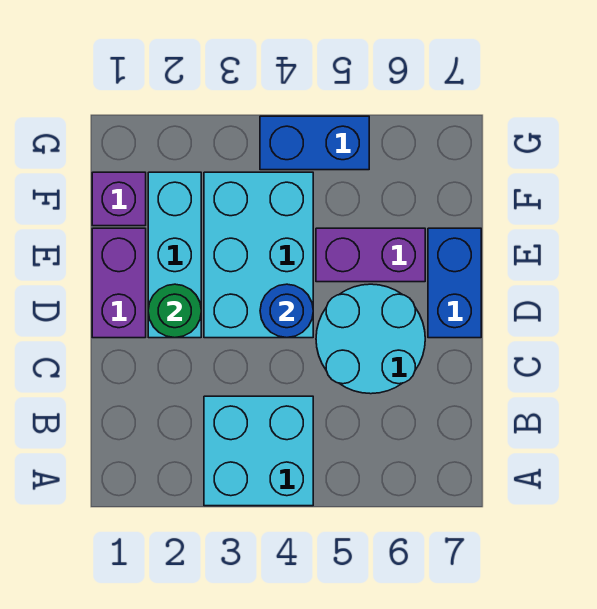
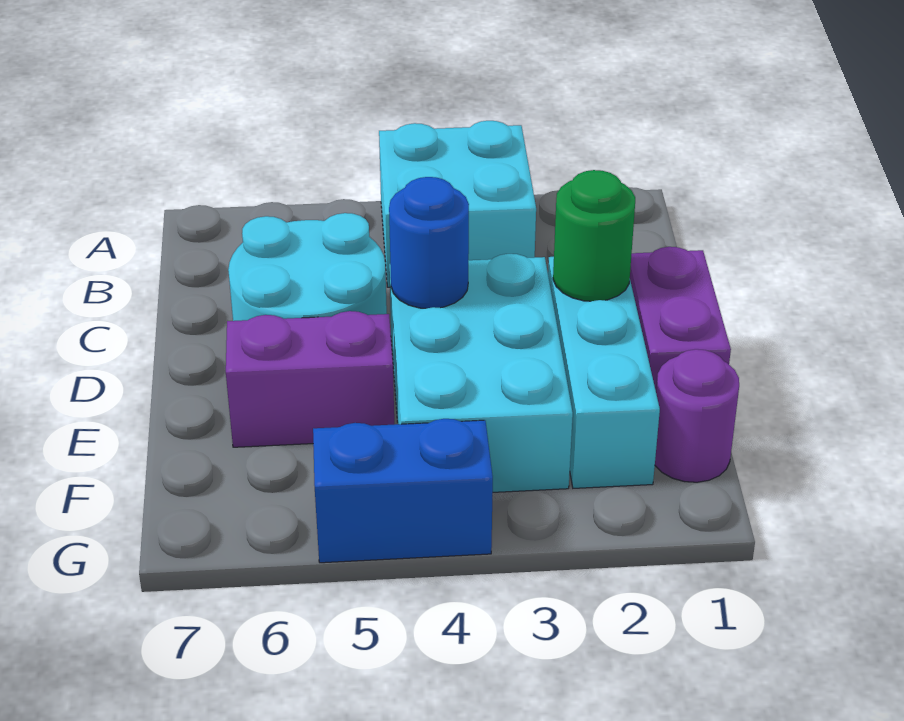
blue brick D7:E7 level 1 -> none
purple brick F1 level 1 -> purple round brick F1 level 1

